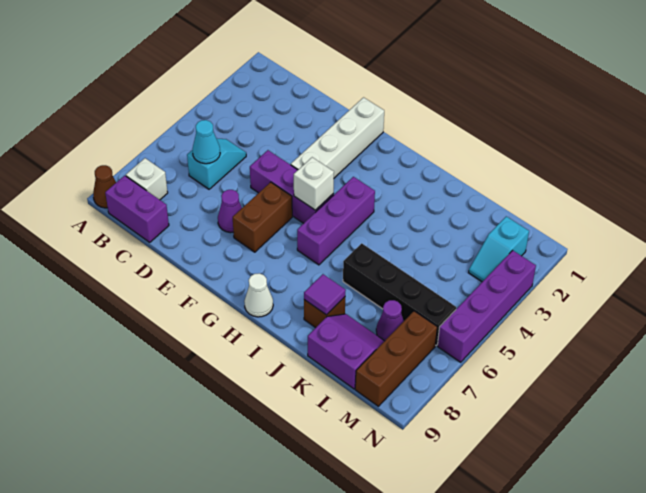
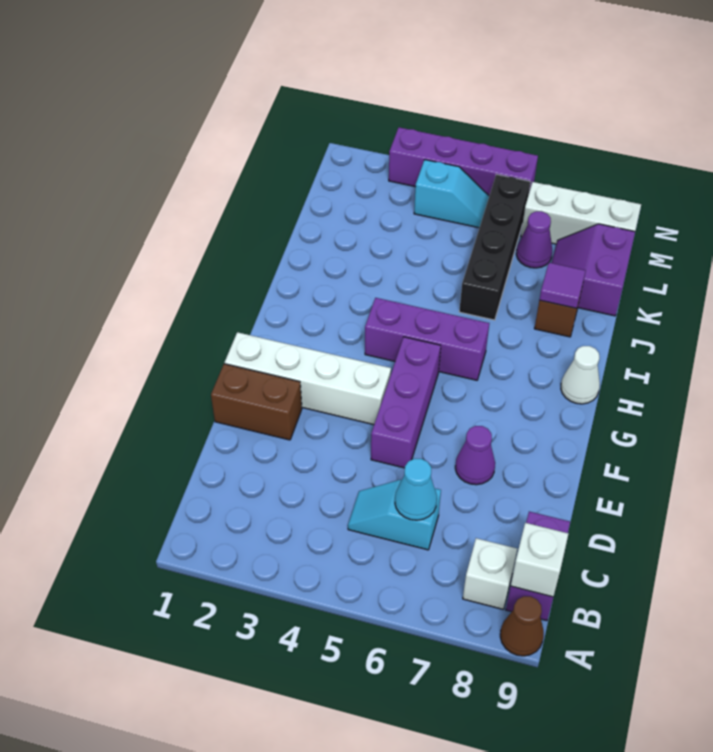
brown brick F6:F7 level 1 -> brown brick E1:E2 level 1
white brick G5 level 2 -> white brick B9 level 2
cyan slope M2:M3 level 1 top 2 -> cyan slope M4:M5 level 1 top 4
brown brick M7:M9 level 1 -> white brick M7:M9 level 1

